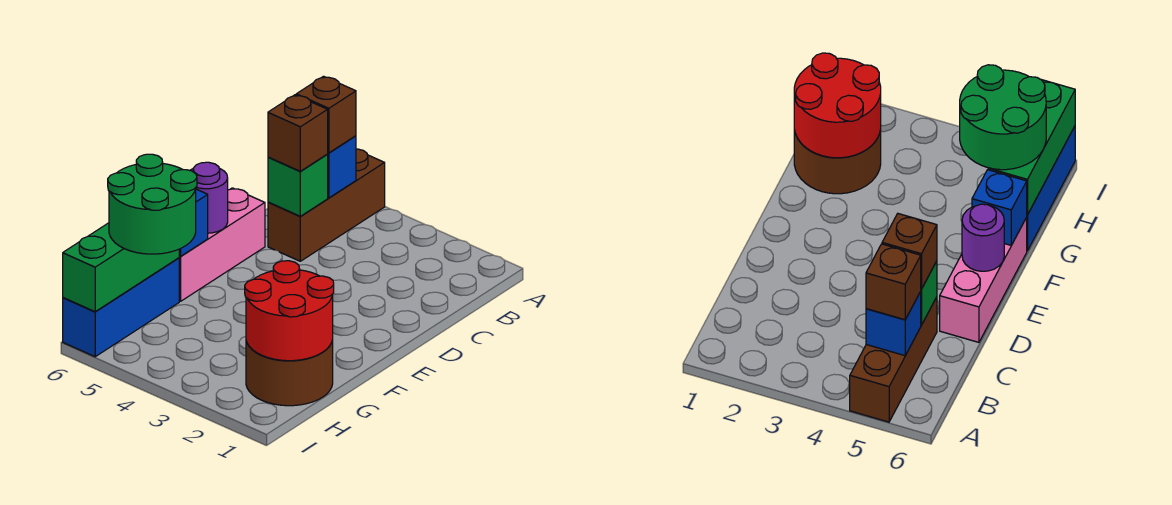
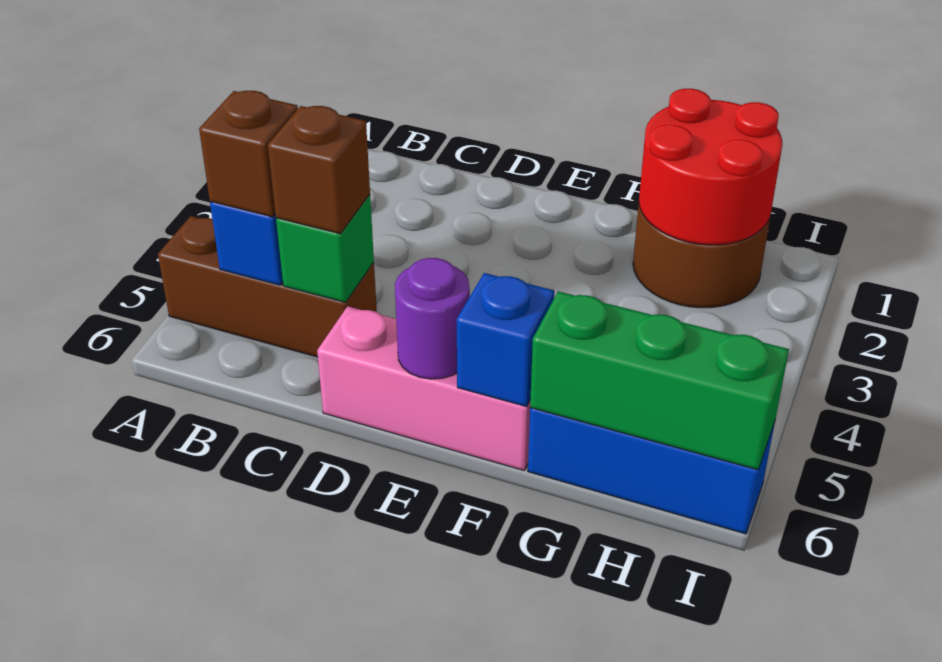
green round brick G5:H6 level 3 -> none

